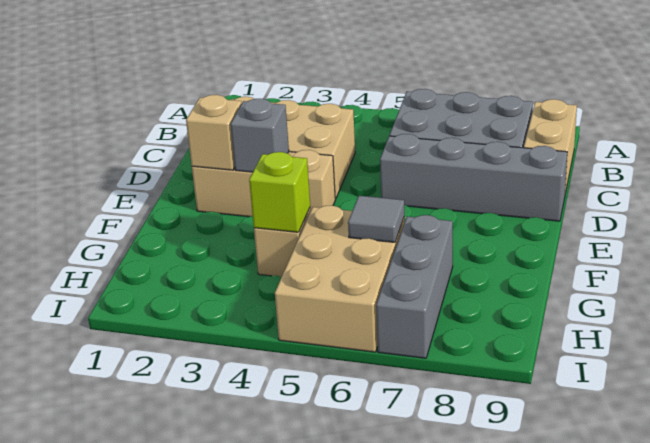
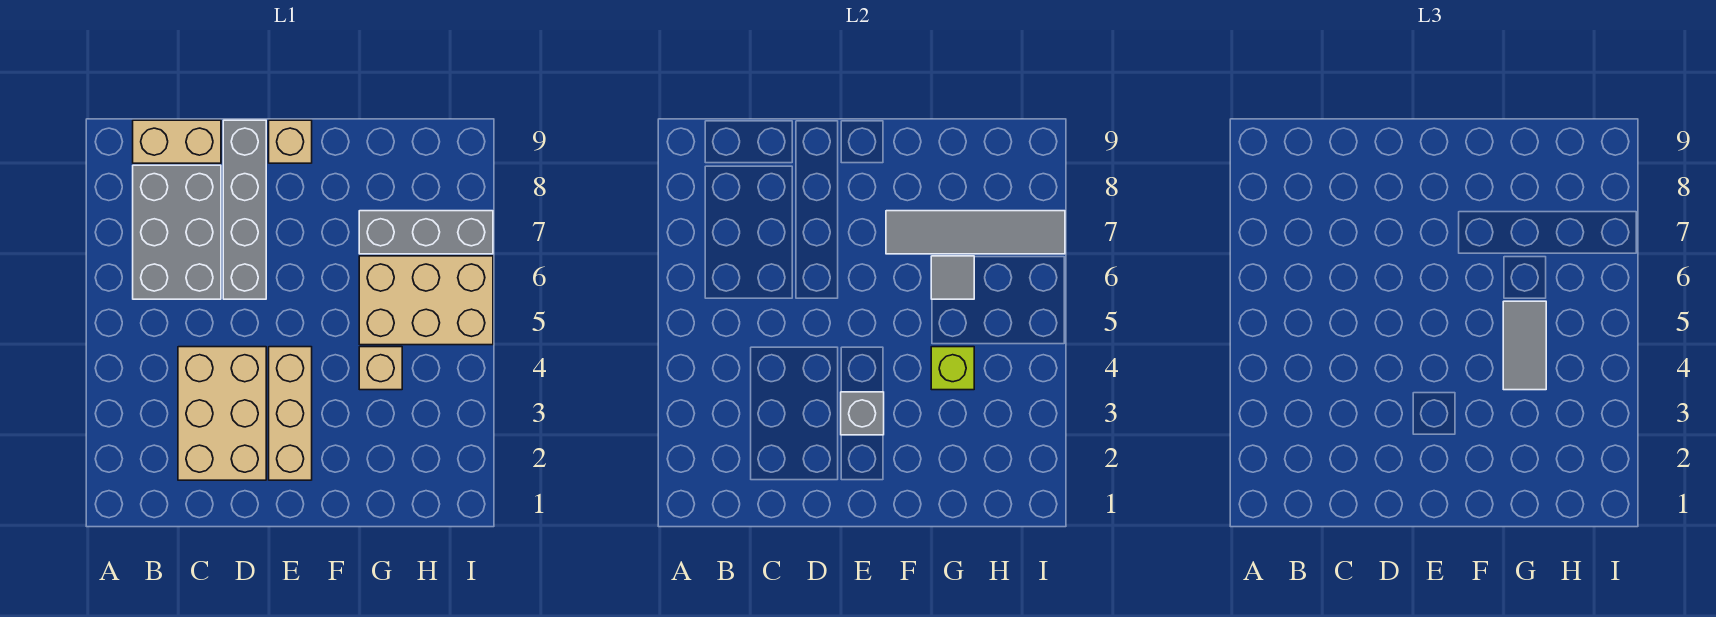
tan brick E2 level 2 -> tan brick E9 level 1
none -> grey tile F7:I7 level 2
none -> grey tile G4:G5 level 3

